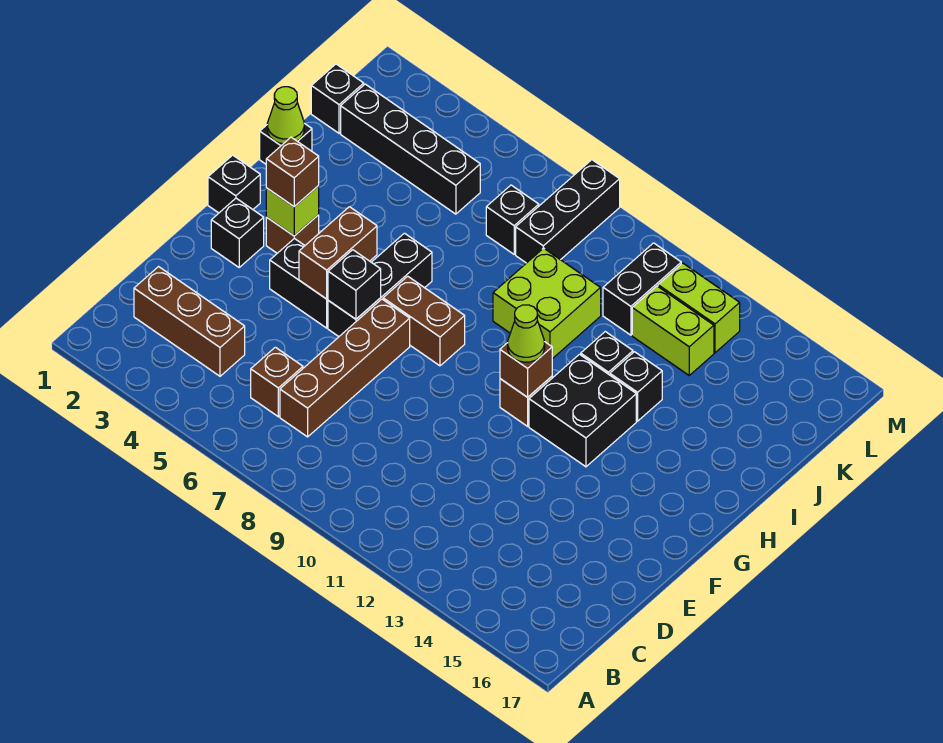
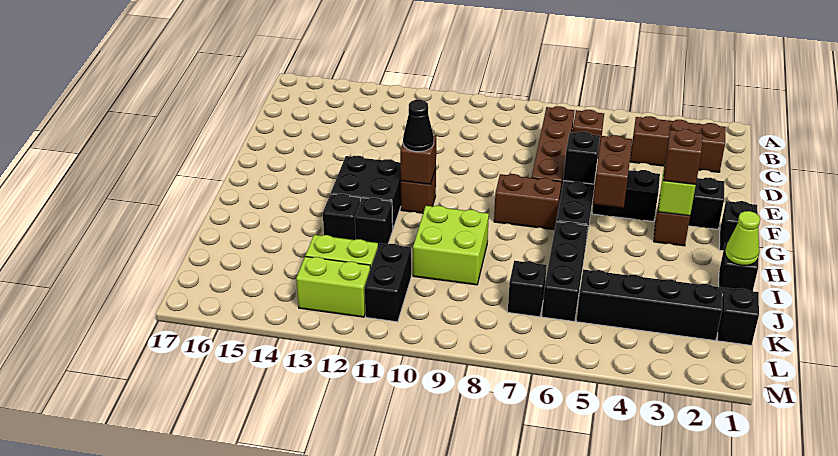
lime cone G11 level 3 -> black cone G11 level 3
black brick K8:M8 level 1 -> black brick I6:K6 level 1

